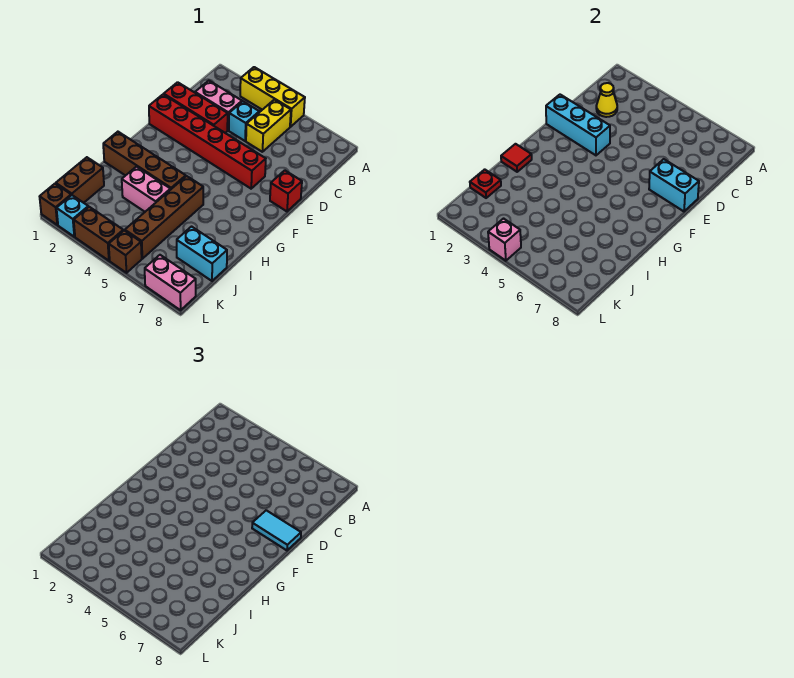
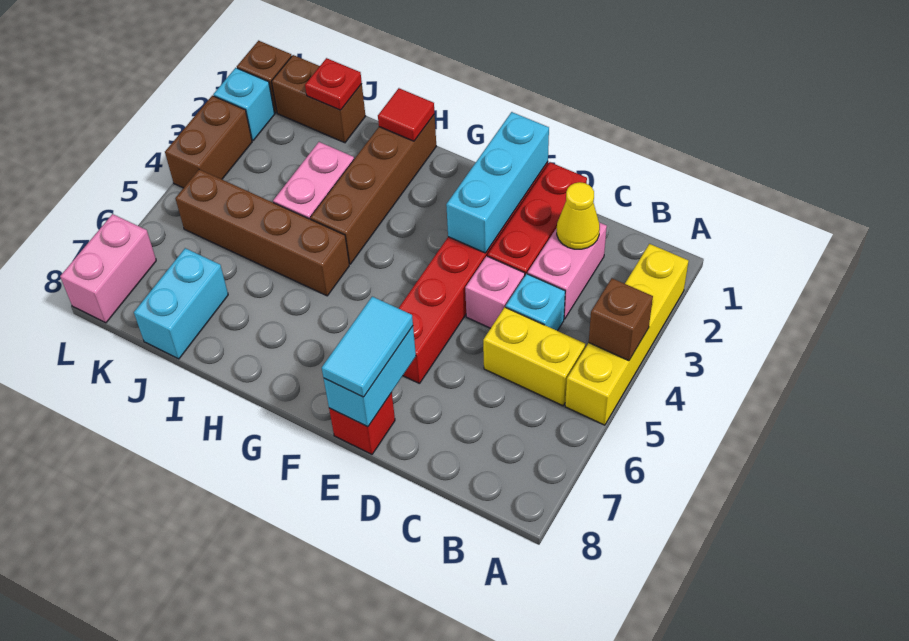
yellow brick A3:A5 level 1 -> yellow brick A2:A5 level 1
pink brick L4 level 2 -> pink brick D4 level 1
brown brick L5 level 1 -> brown brick A4 level 2

